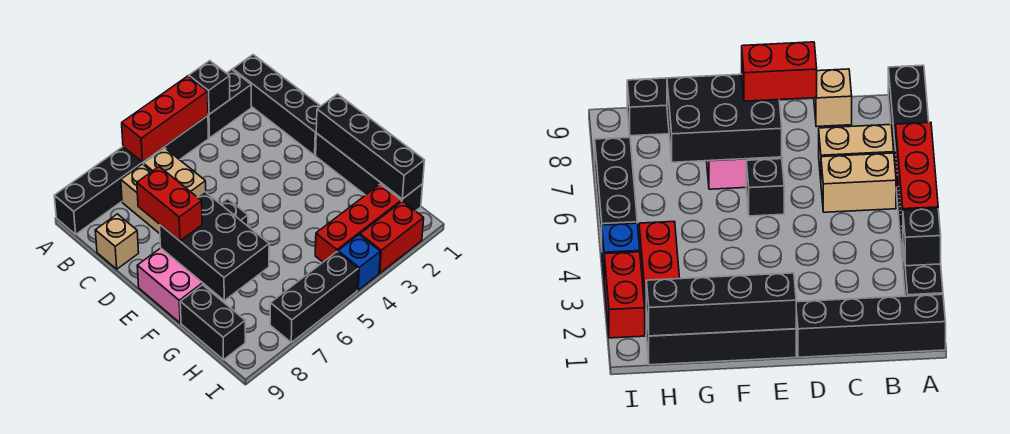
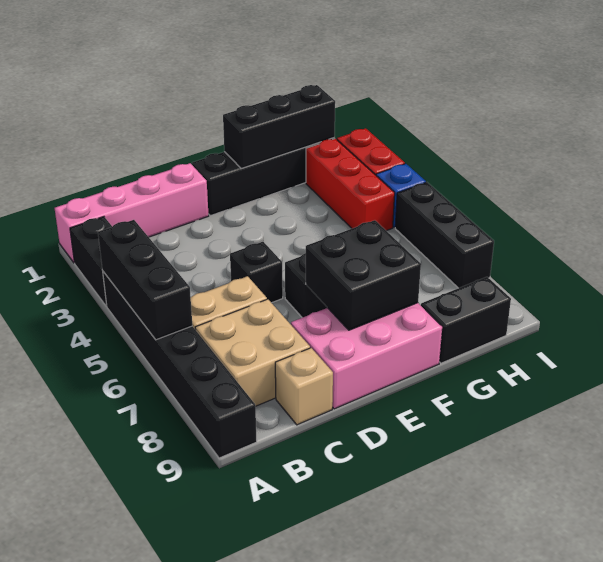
black brick A1:D1 level 1 -> pink brick A1:D1 level 1
black brick A3 level 2 -> black brick D5 level 1
red brick A4:A6 level 2 -> black brick A4:A6 level 2
tan brick B7:C7 level 1 -> tan brick B7:C8 level 1
red brick D8:E8 level 3 -> none
black brick E1:H1 level 2 -> black brick F1:H1 level 2
pink brick E7:F9 level 1 -> pink brick D8:F9 level 1
black brick E7:G8 level 2 -> black brick E7:F8 level 2

